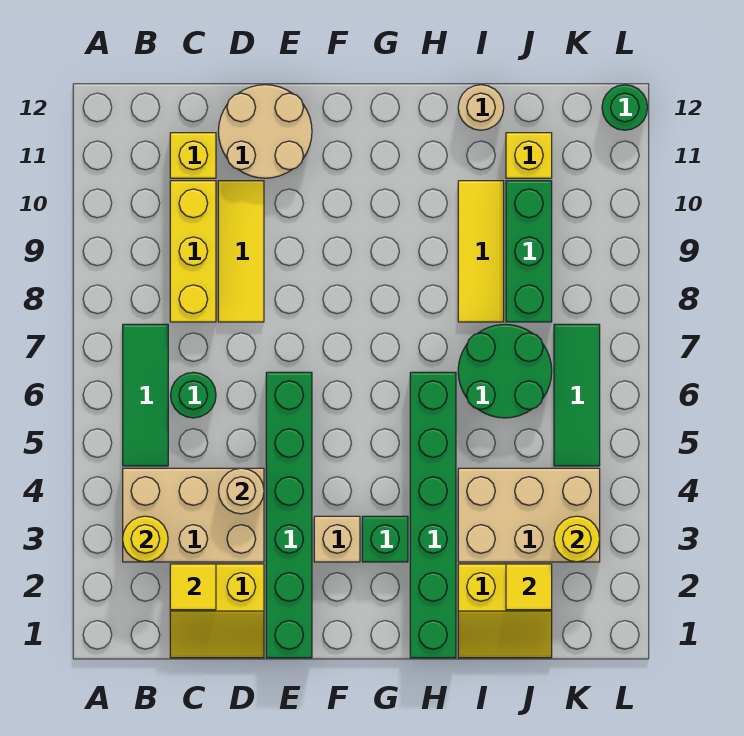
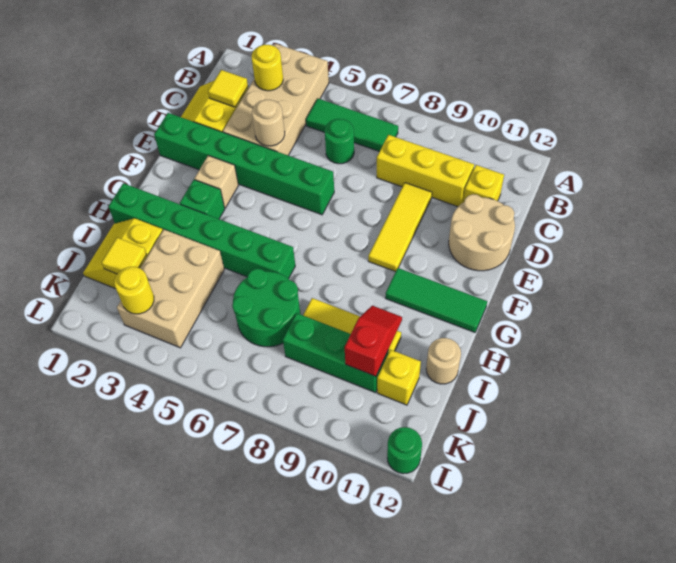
tan brick B3:D4 level 1 -> tan brick A3:D4 level 1
yellow tile D8:D10 level 1 -> yellow tile D9:F9 level 1
none -> red slope I10:J10 level 2 top J
green tile K5:K7 level 1 -> green tile G10:G12 level 1

